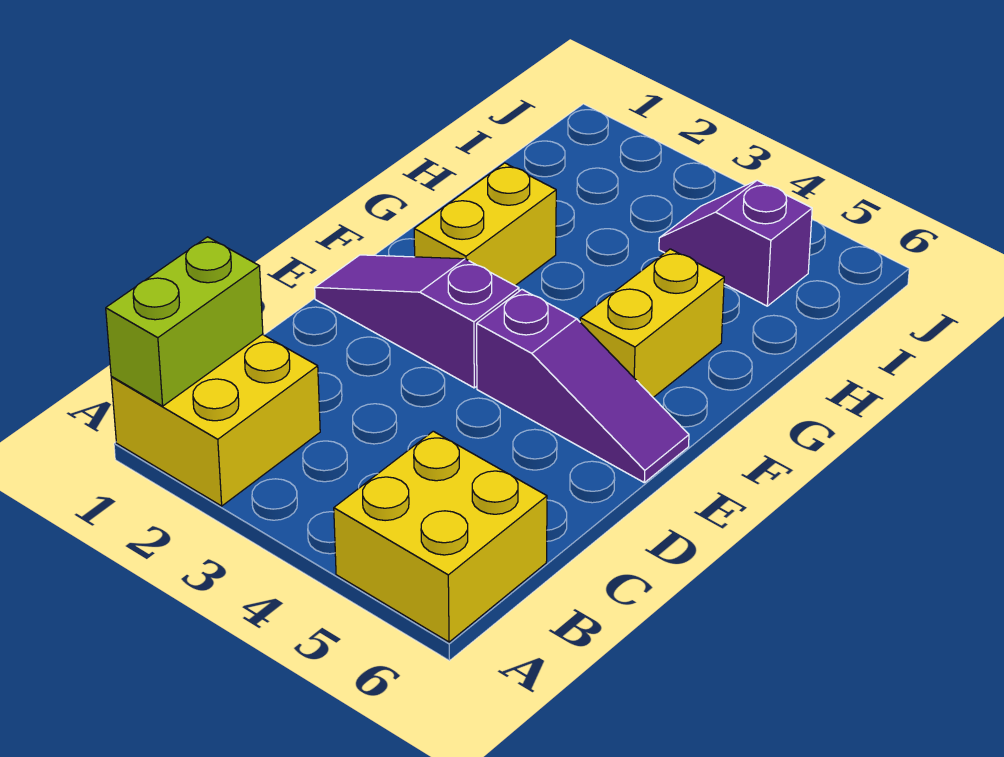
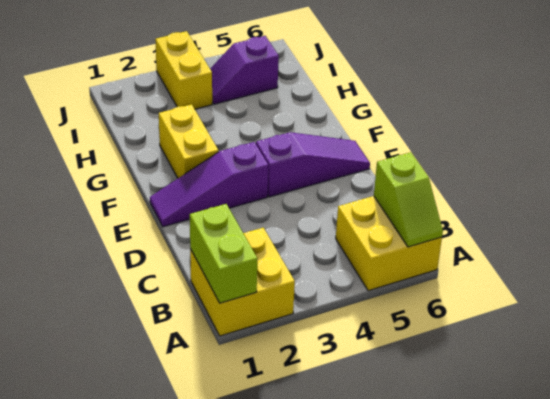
none -> lime slope A6:B6 level 2 top B
yellow brick F5:G5 level 1 -> yellow brick I3:J3 level 1

